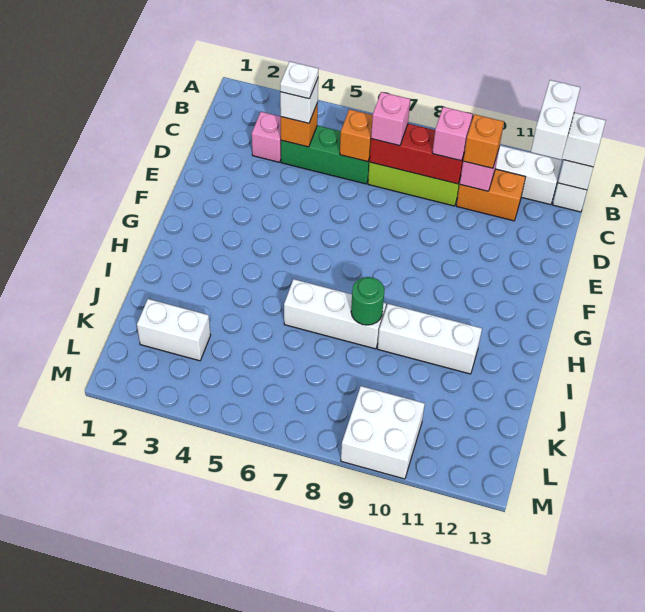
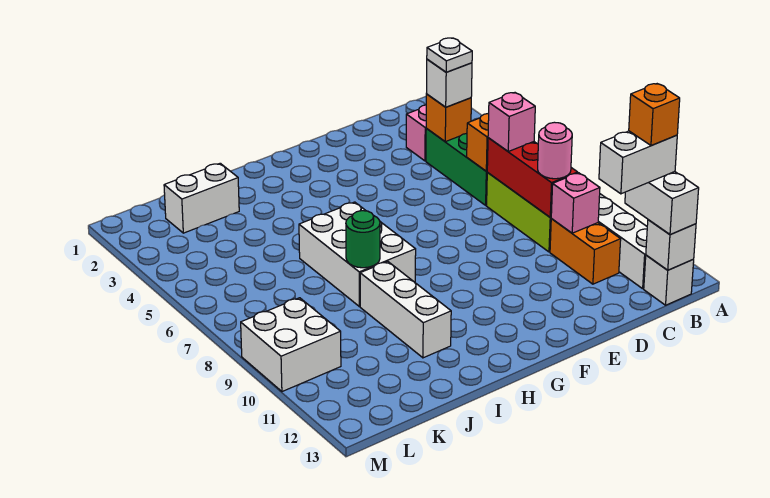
pink brick C9 level 3 -> pink round brick C9 level 3
orange brick C10 level 3 -> orange brick B12 level 5
white brick I6:I8 level 1 -> white brick H6:I8 level 1
white brick K2:K3 level 1 -> white brick J2:K2 level 1

